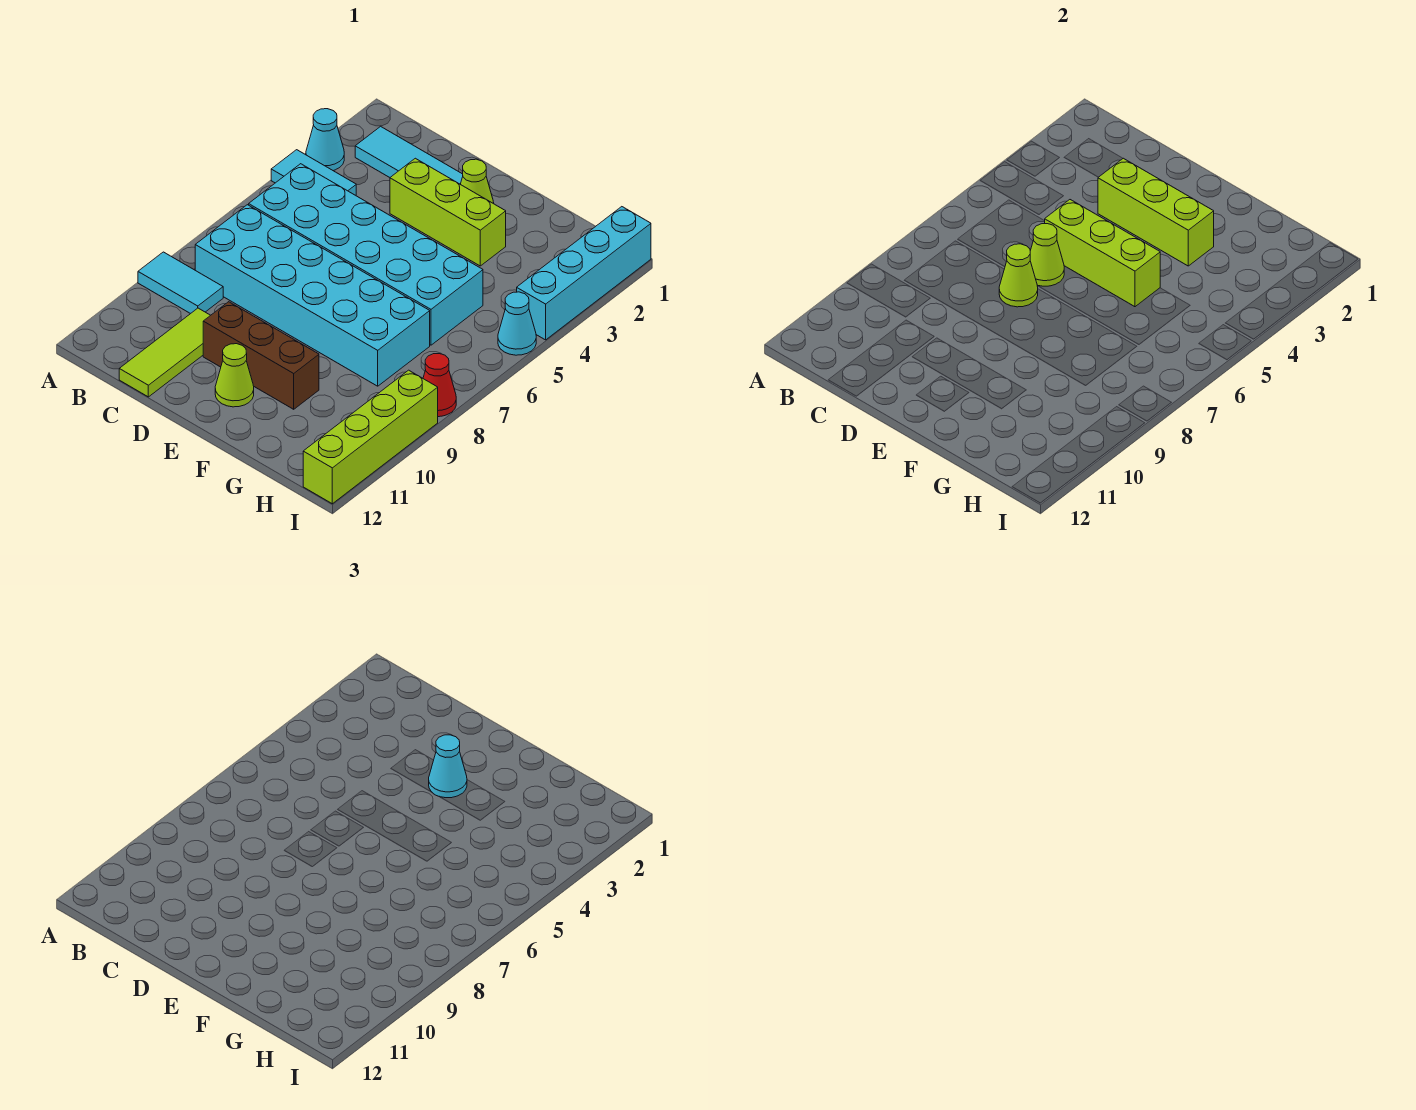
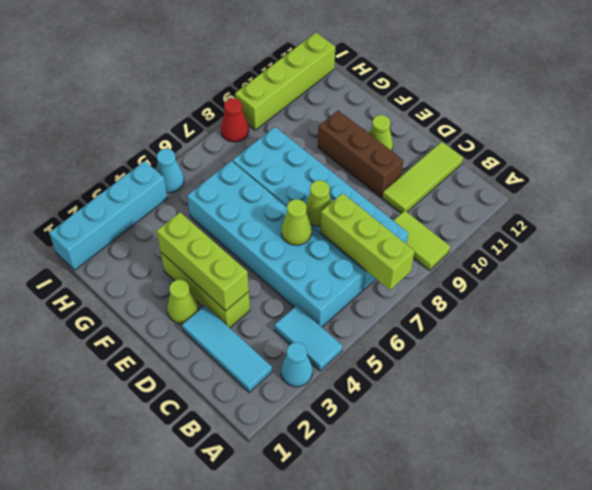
cyan tile A9:B9 level 1 -> lime tile A9:B9 level 1
lime brick D5:F5 level 2 -> lime brick A7:C7 level 2
cyan cone E3 level 3 -> none

